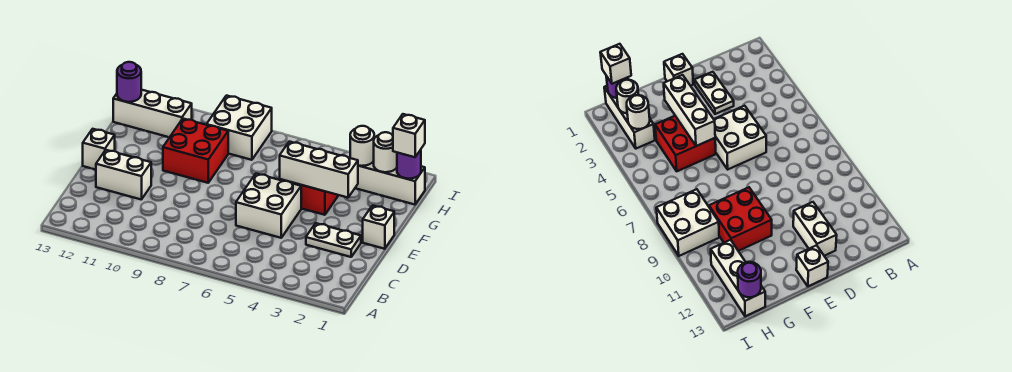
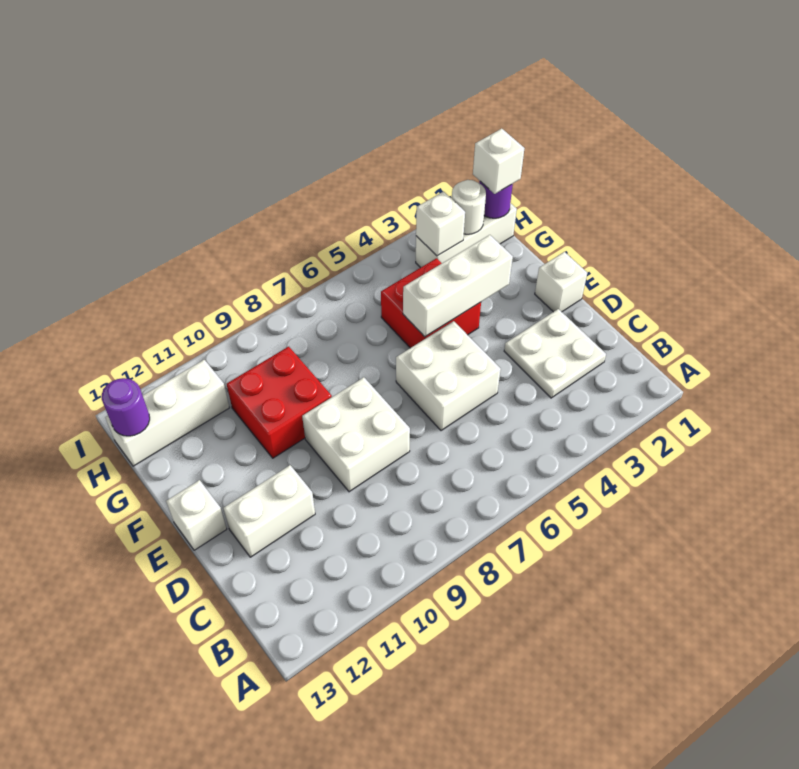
white plate D2:D3 level 1 -> white plate C2:D3 level 1
white round brick H3 level 2 -> white brick H3 level 2
white brick H8:I9 level 1 -> white brick D8:E9 level 1

